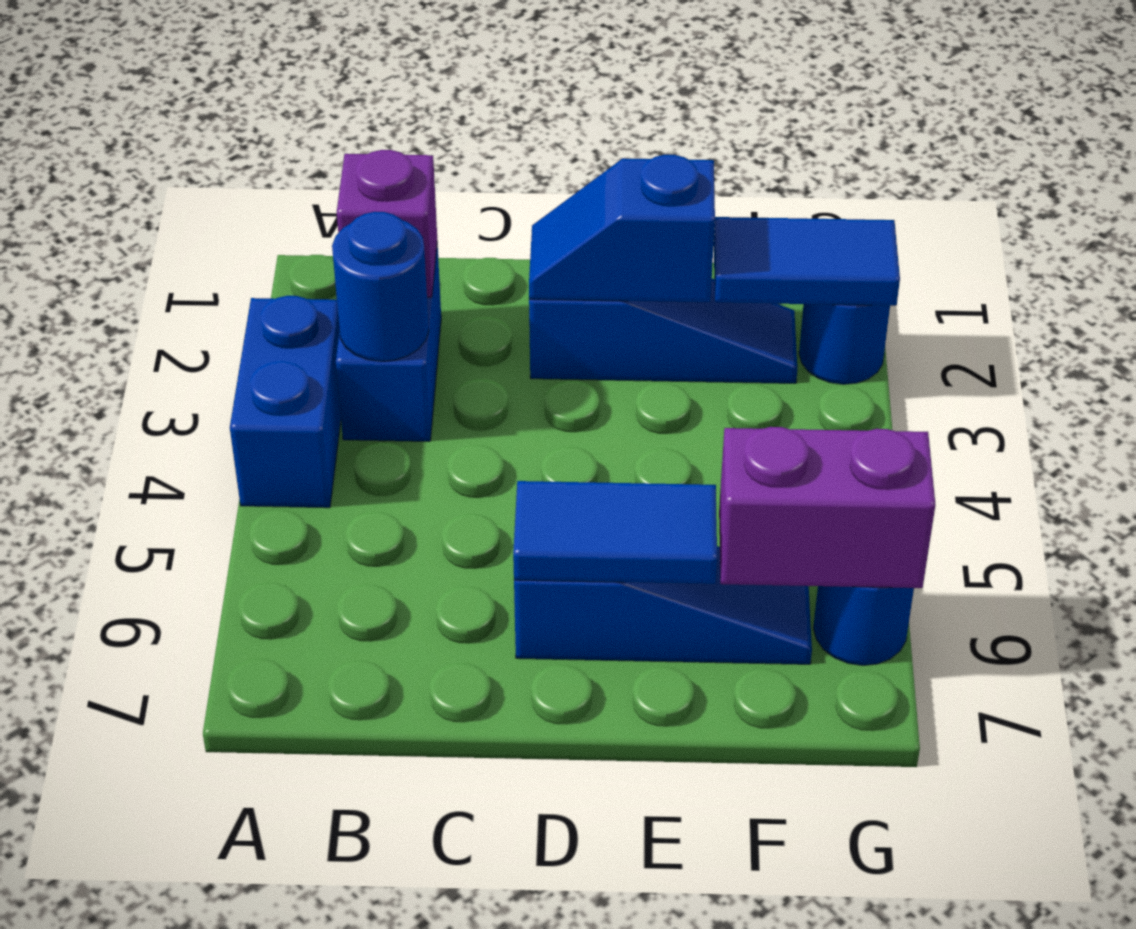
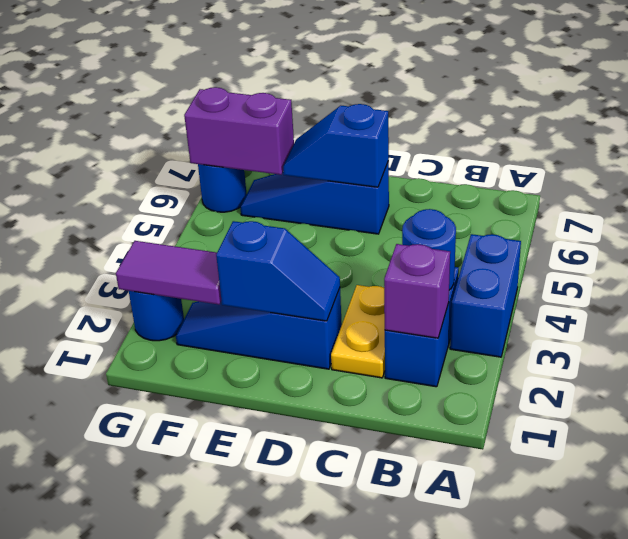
none -> yellow plate C2:C3 level 1
blue tile D6:E6 level 2 -> blue slope D6:E6 level 2 top D
blue tile F2:G2 level 2 -> purple tile F2:G2 level 2

